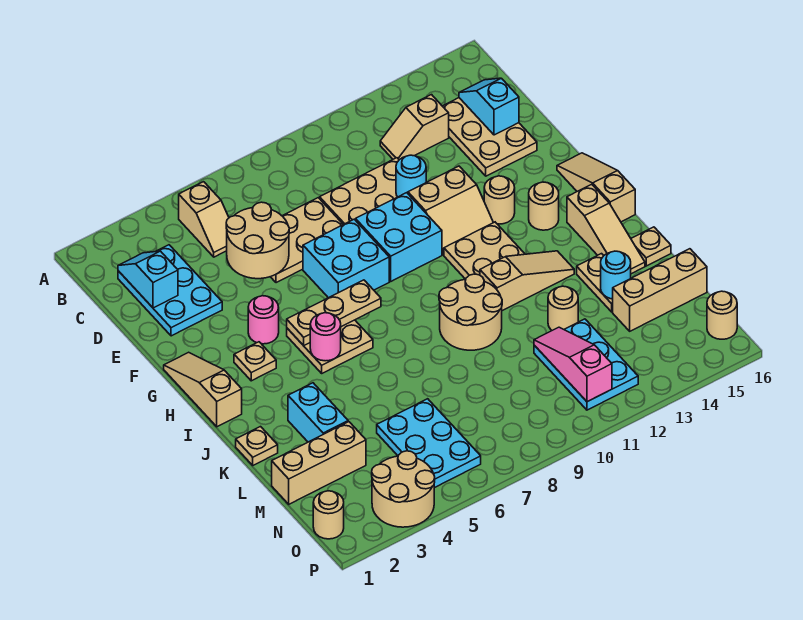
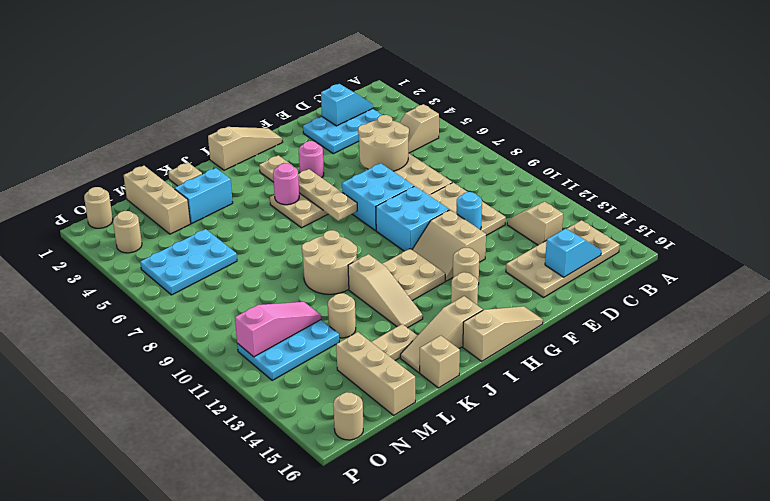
tan plate C14:E15 level 1 -> tan plate B14:E15 level 1
tan plate K16 level 1 -> tan brick K16 level 1
cyan round brick L14 level 2 -> none
tan round brick O3:P4 level 1 -> tan round brick O3 level 1

